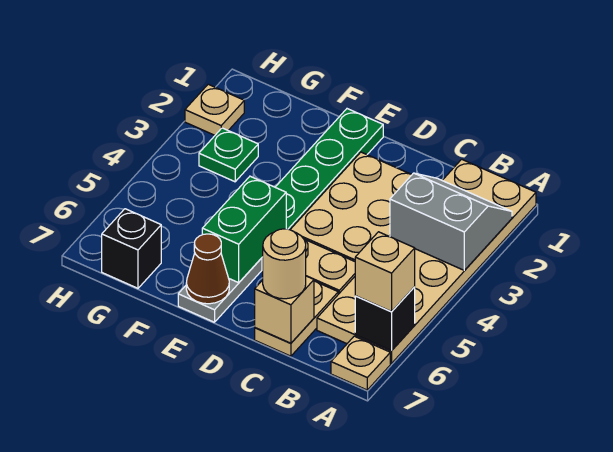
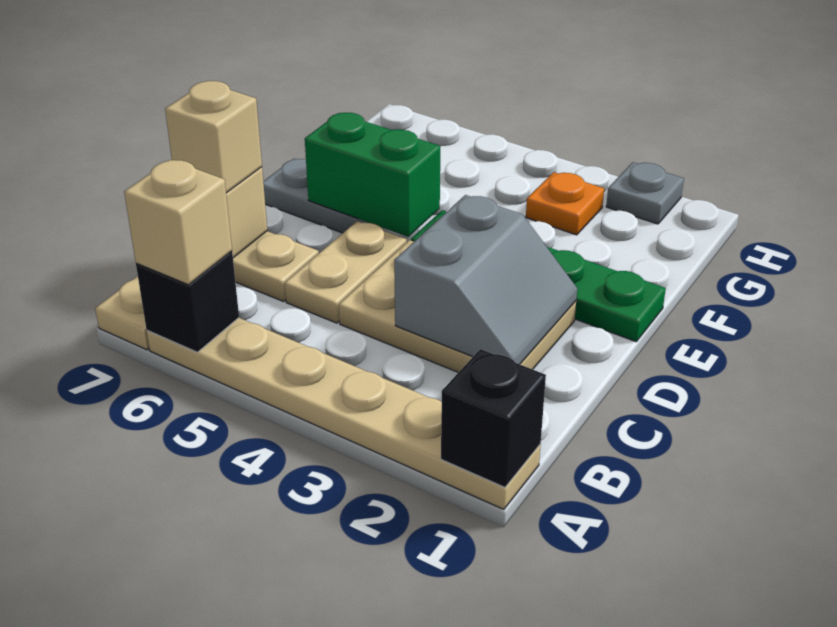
tan plate A1:B6 level 1 -> tan plate A1:A6 level 1
grey slope A2:B3 level 2 top 3 -> grey slope C2:D3 level 2 top 3
tan round brick C7 level 3 -> tan brick C7 level 3
brown cone E7 level 2 -> none
green plate G3 level 1 -> orange plate G3 level 1
black brick G7 level 1 -> black brick A1 level 2
tan plate H2 level 1 -> grey plate H2 level 1

